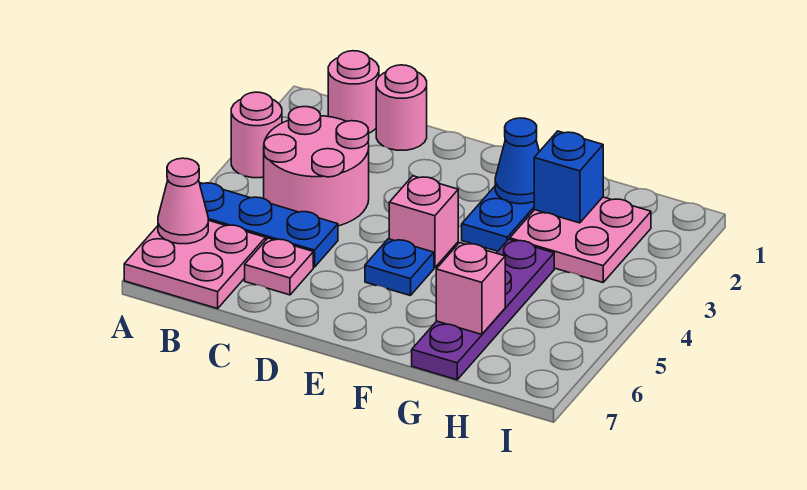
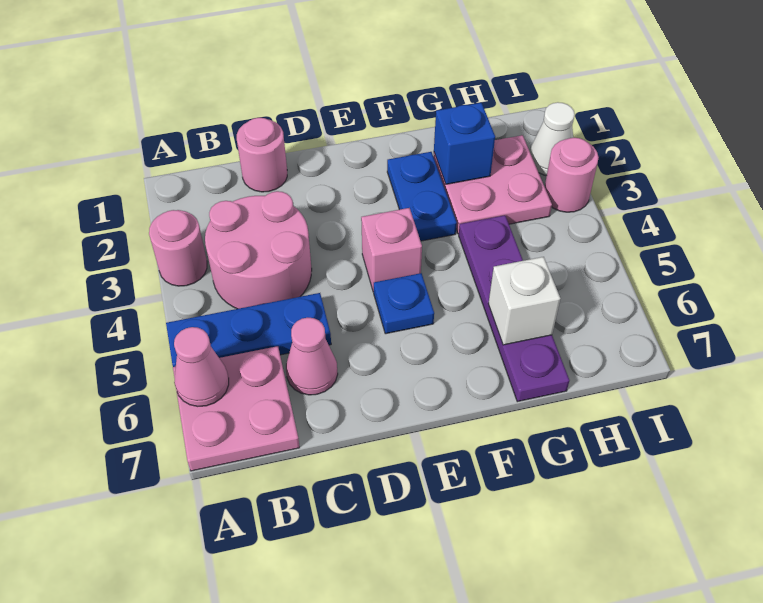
pink round brick B1 level 1 -> pink round brick I3 level 1
pink plate C6 level 1 -> pink cone C6 level 1
blue cone F2 level 2 -> none
pink brick G6 level 2 -> white brick G6 level 2
none -> white cone I2 level 1

